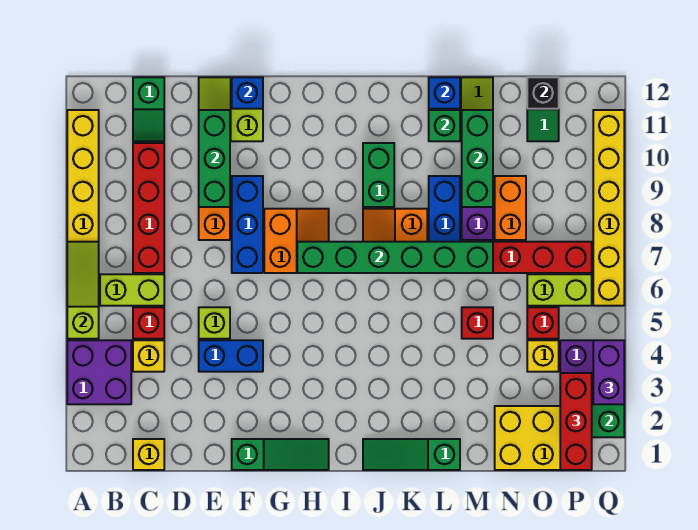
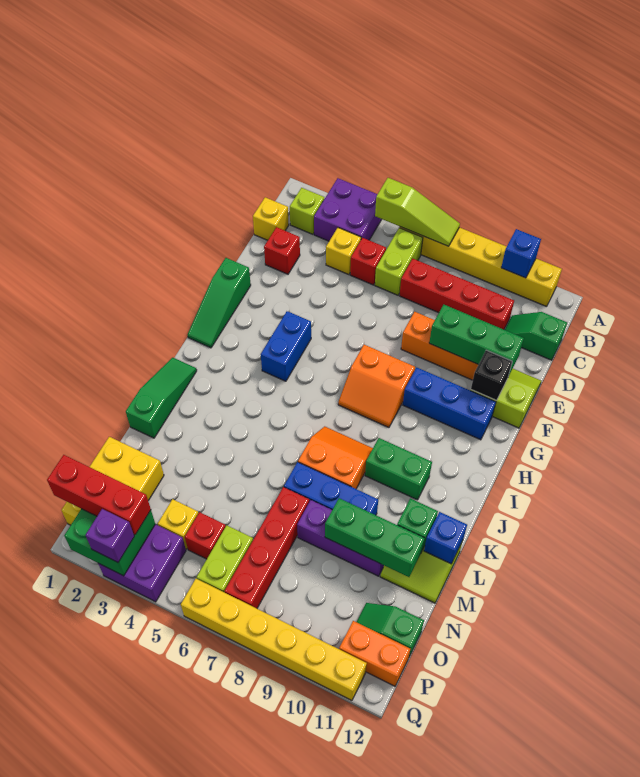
blue brick E4:F4 level 1 -> blue brick G4:H4 level 1
lime brick E5 level 1 -> lime brick B2 level 1
blue brick F7:F9 level 1 -> blue brick G9:G11 level 1
blue brick F12 level 2 -> blue brick A10 level 2
green brick H7:M7 level 2 -> none
red brick M5 level 1 -> red brick D2 level 1
orange brick N8:N9 level 1 -> orange brick P11:P12 level 1
black brick O12 level 2 -> black brick F11 level 2
purple brick Q3:Q4 level 3 -> purple brick Q3 level 3

